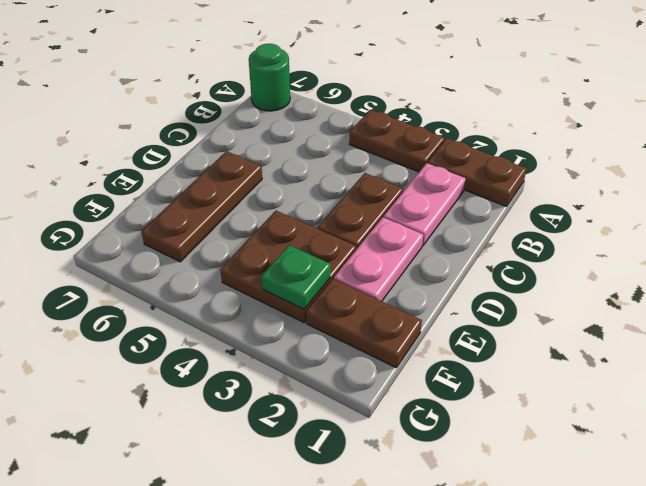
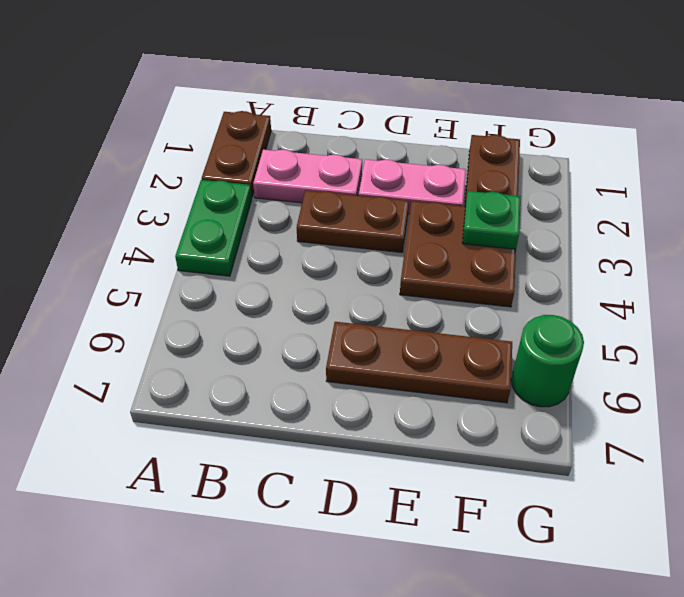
brown plate A3:A4 level 1 -> green plate A3:A4 level 1
green round brick A7 level 1 -> green round brick G6 level 1

